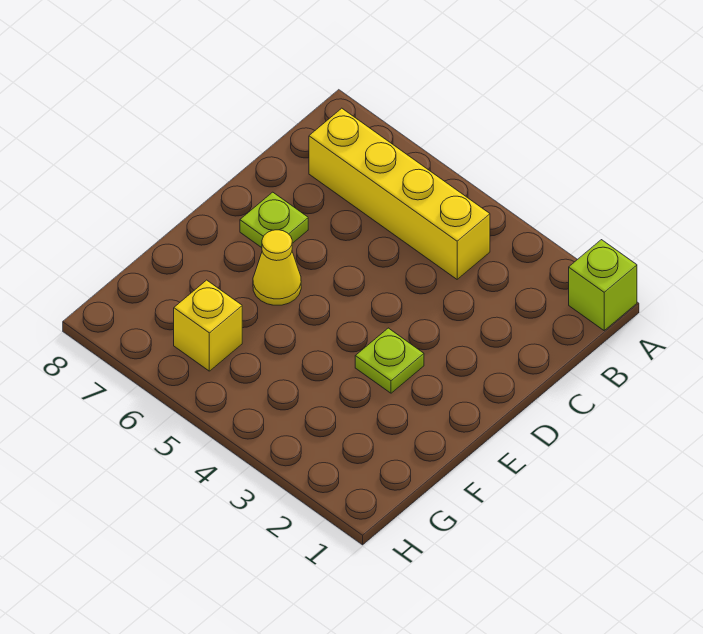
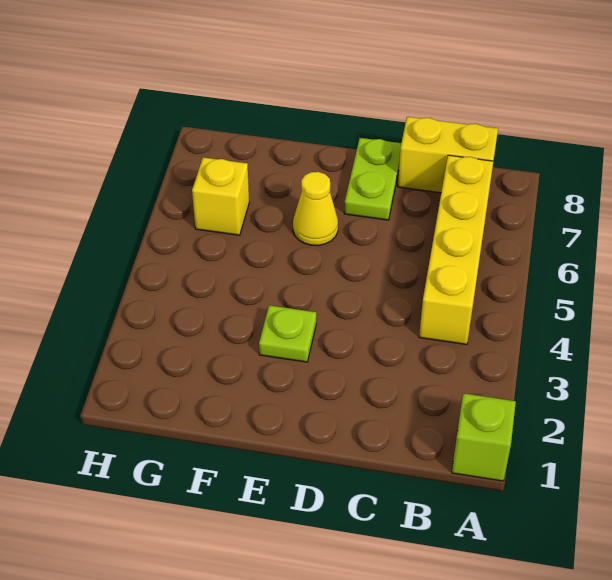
none -> yellow brick B8:C8 level 1
lime plate D7 level 1 -> lime plate D7:D8 level 1

